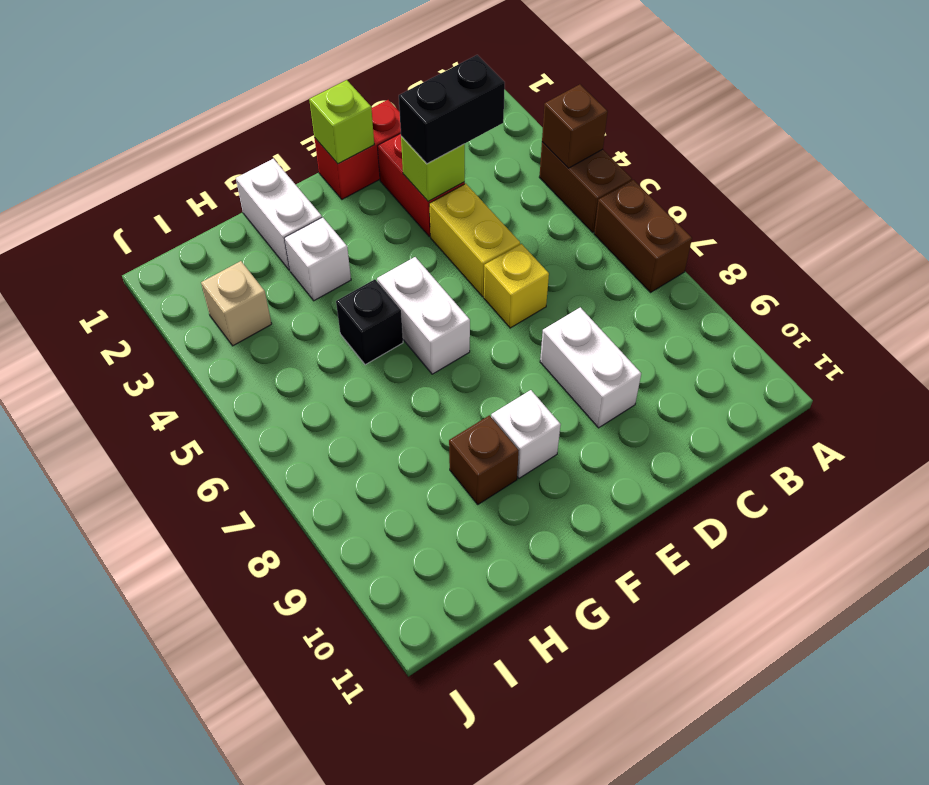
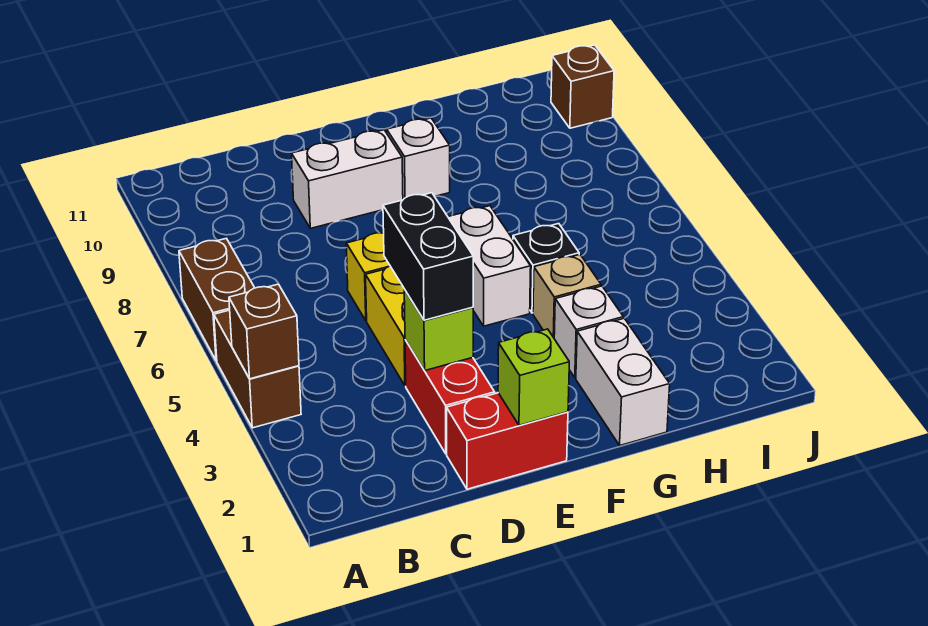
black brick C3:D3 level 3 -> black brick D3:D4 level 3
white brick D8:D9 level 1 -> white brick D9:E9 level 1
brown brick G9 level 1 -> brown brick J10 level 1
tan brick I3 level 1 -> tan brick G4 level 1

